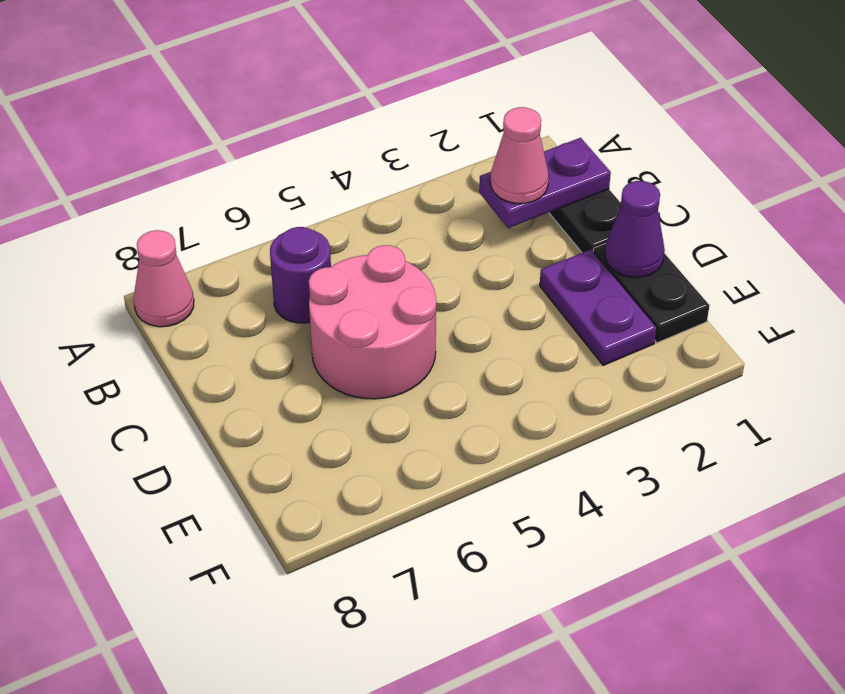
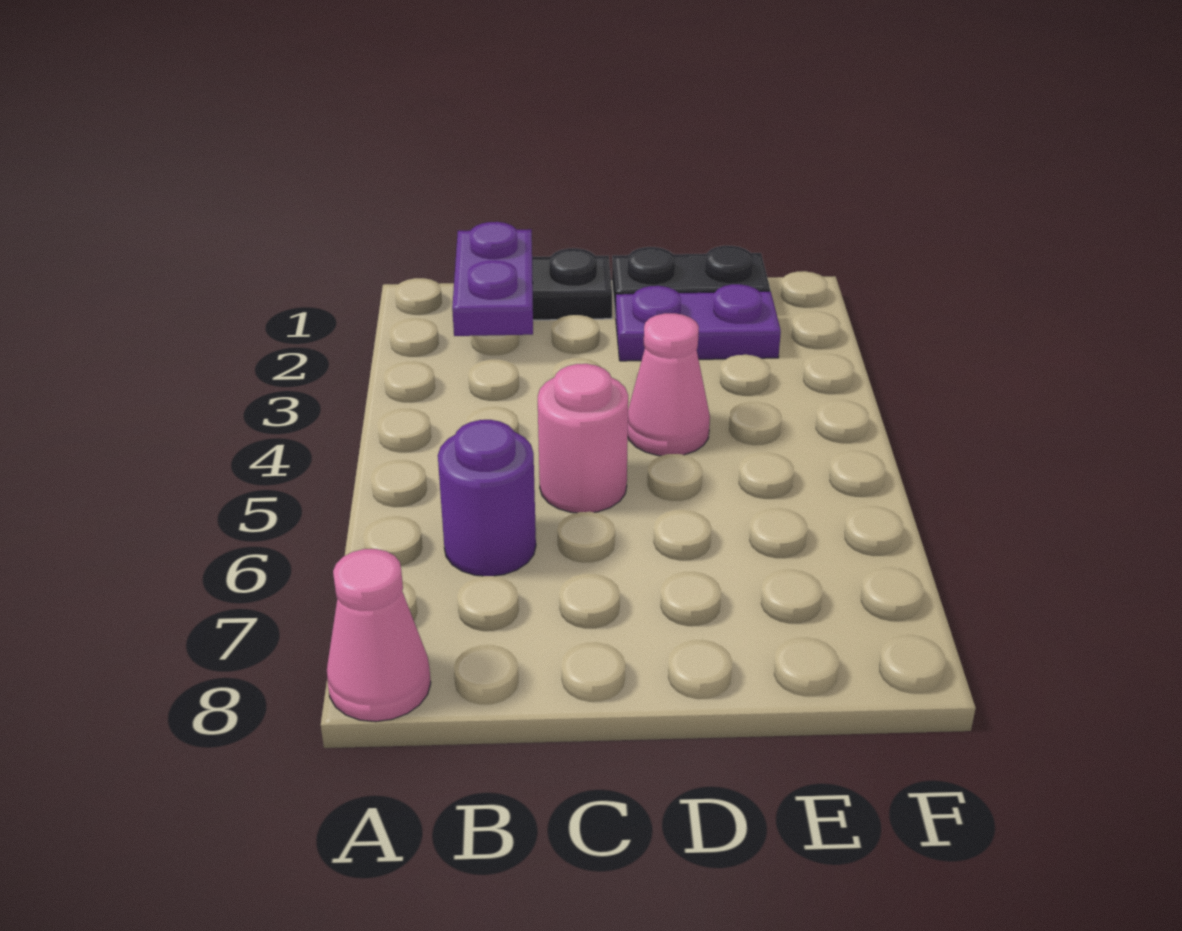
pink cone B2 level 3 -> pink cone D4 level 1
pink round brick C5:D6 level 1 -> pink round brick C5 level 1
purple cone D1 level 2 -> none

